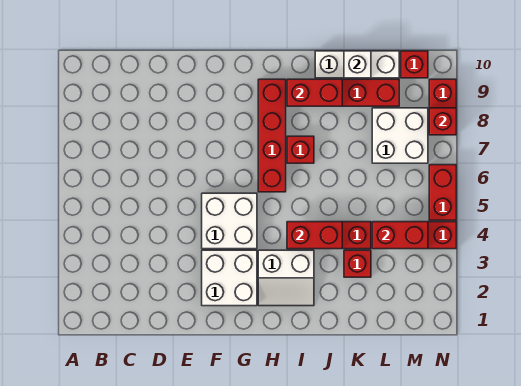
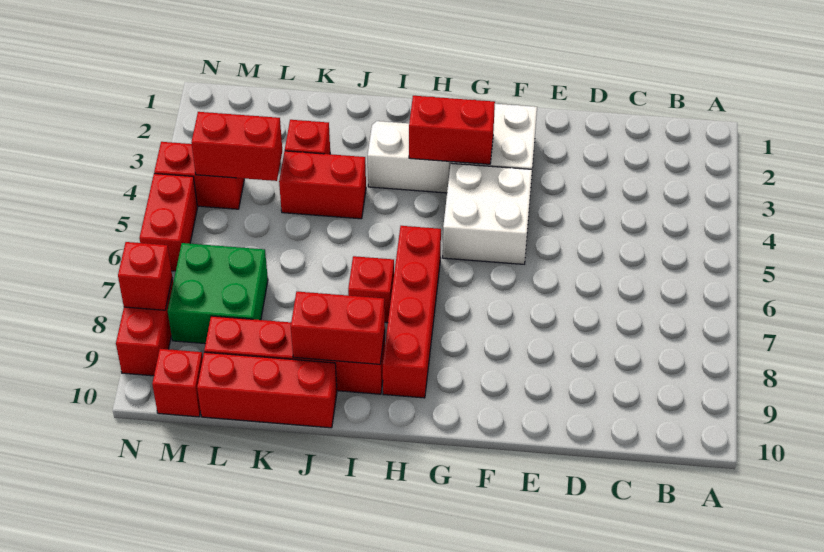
red brick I4:J4 level 2 -> red brick G3:H3 level 2
white brick J10:L10 level 1 -> red brick J10:L10 level 1
white brick K10 level 2 -> none
white brick L7:M8 level 1 -> green brick L7:M8 level 1

